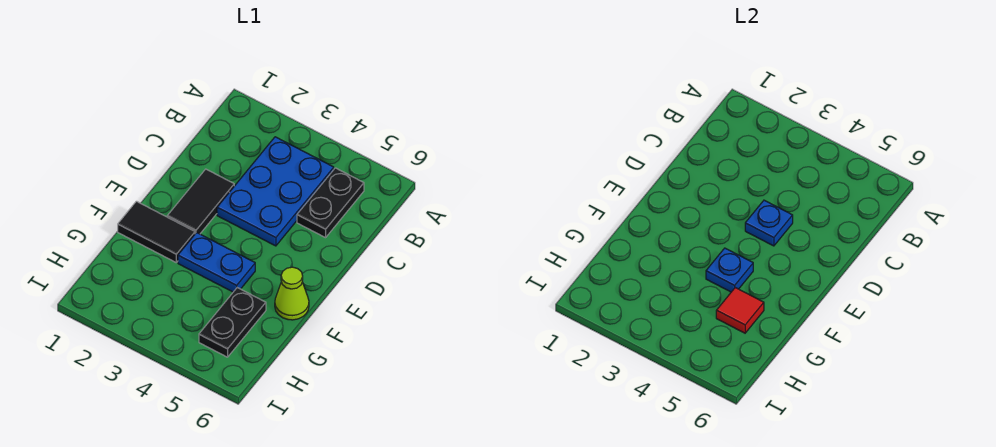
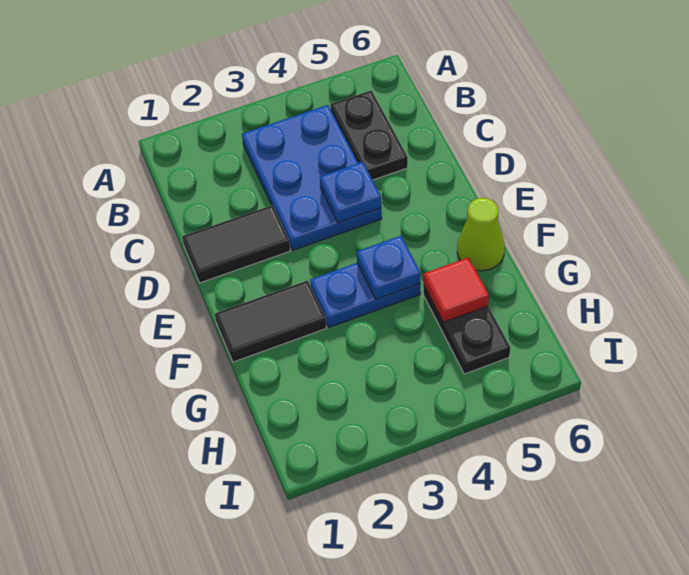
black tile D2:E2 level 1 -> black tile D1:D2 level 1

